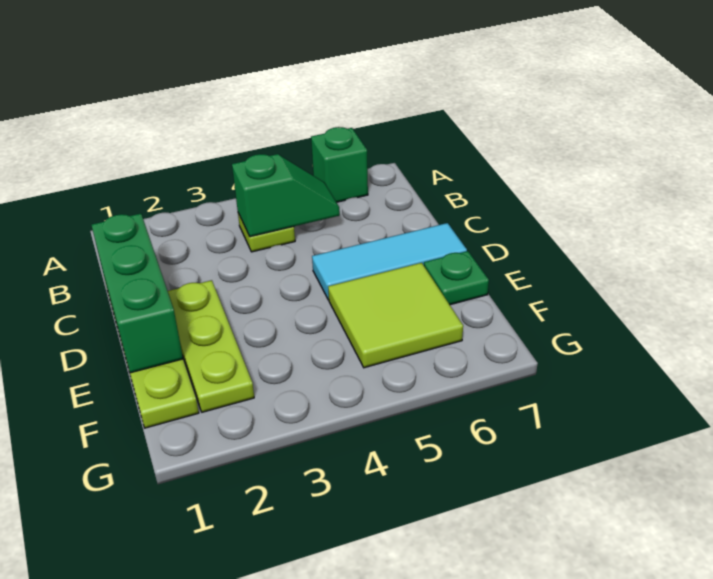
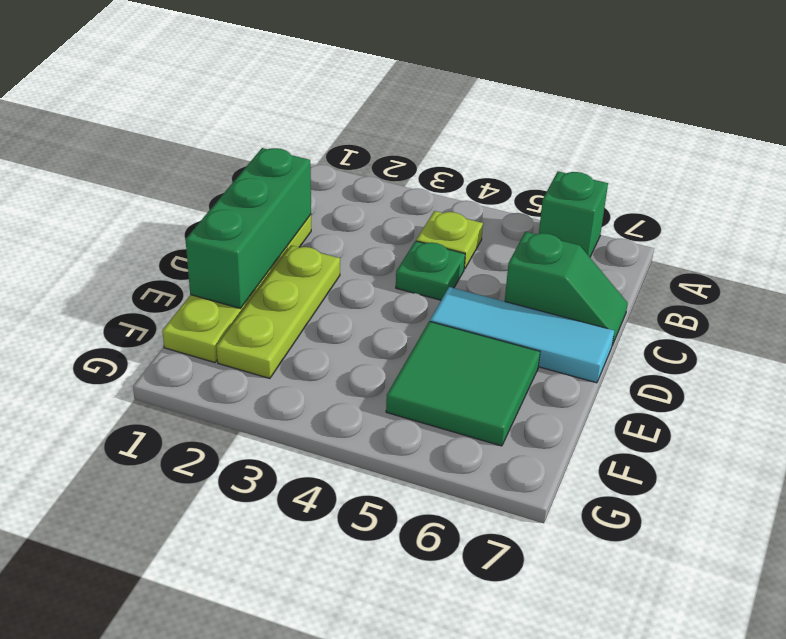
green slope B4:B5 level 2 top 4 -> green slope C6:C7 level 1 top 6
lime tile E5:F6 level 1 -> green tile E5:F6 level 1
green plate E7 level 1 -> green plate C4 level 1

